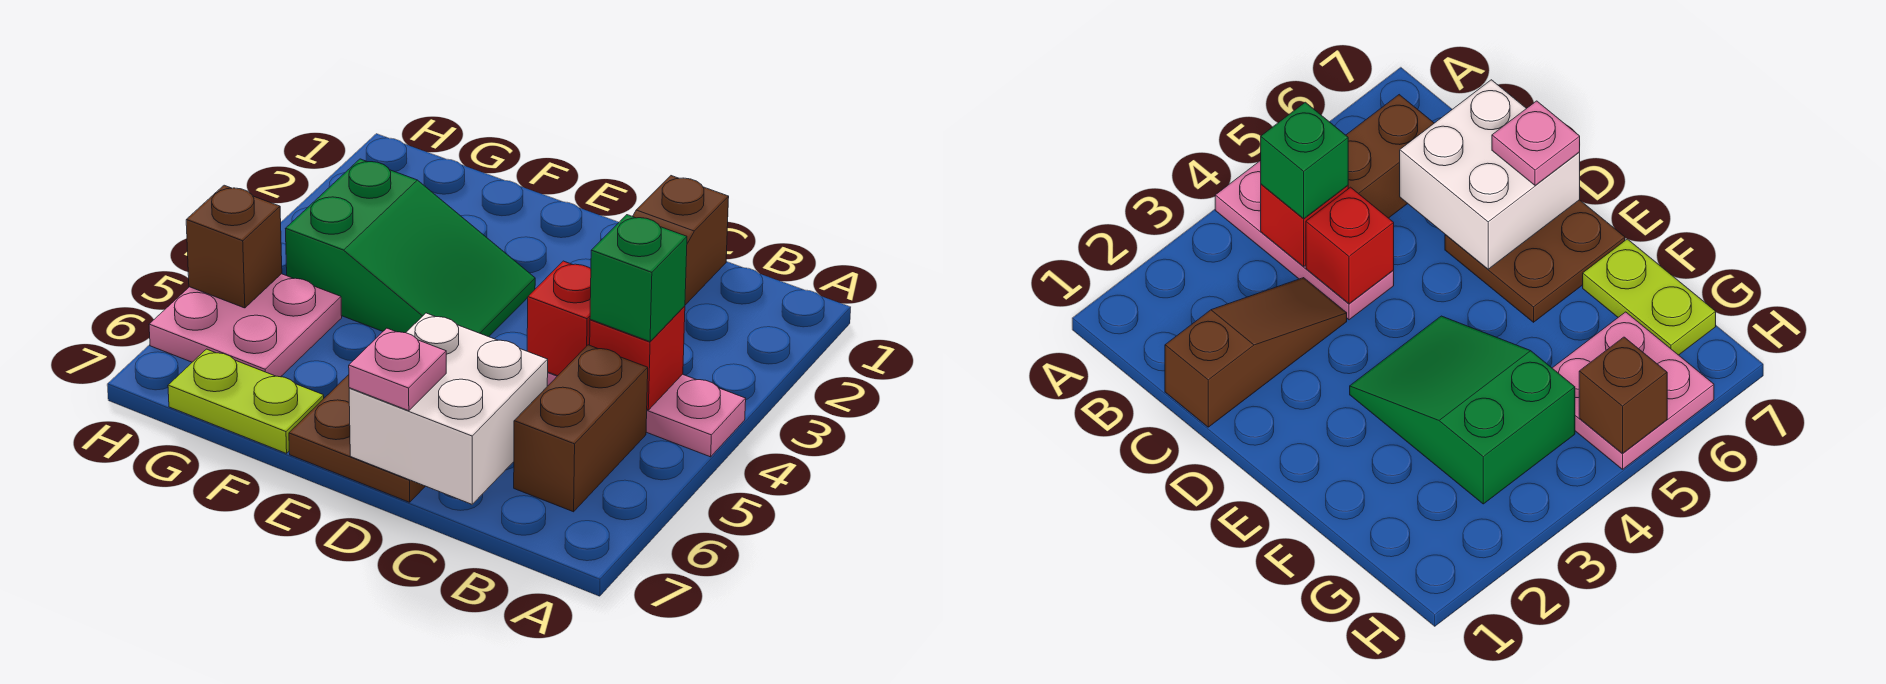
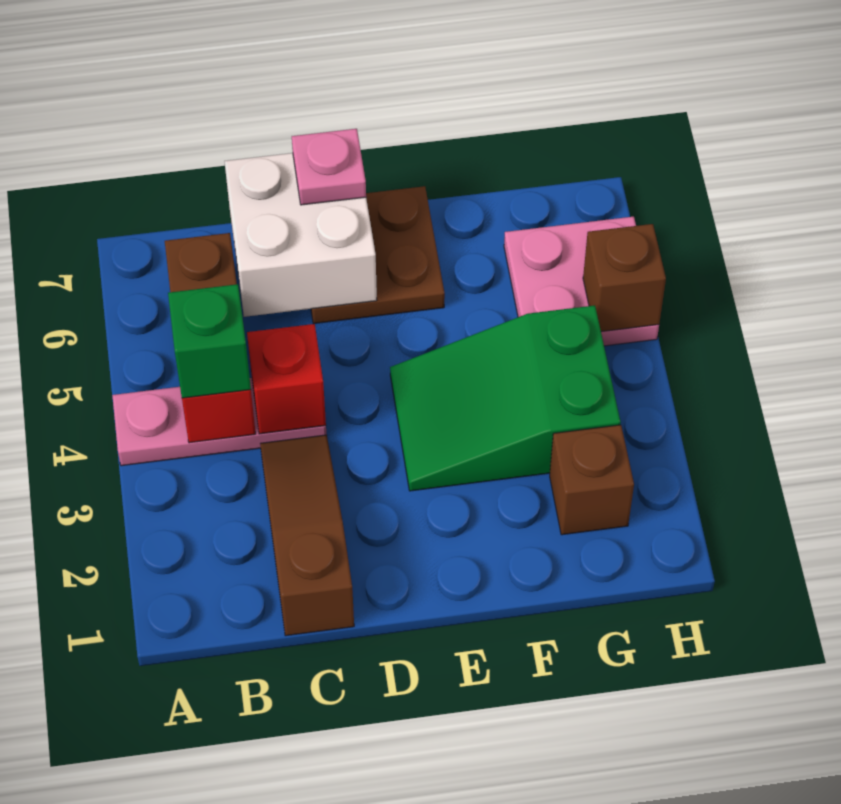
lime plate F7:G7 level 1 -> none
none -> brown brick G2 level 1

